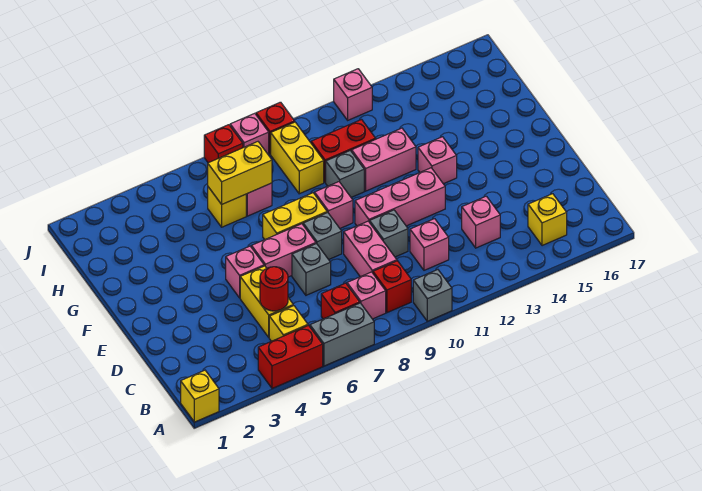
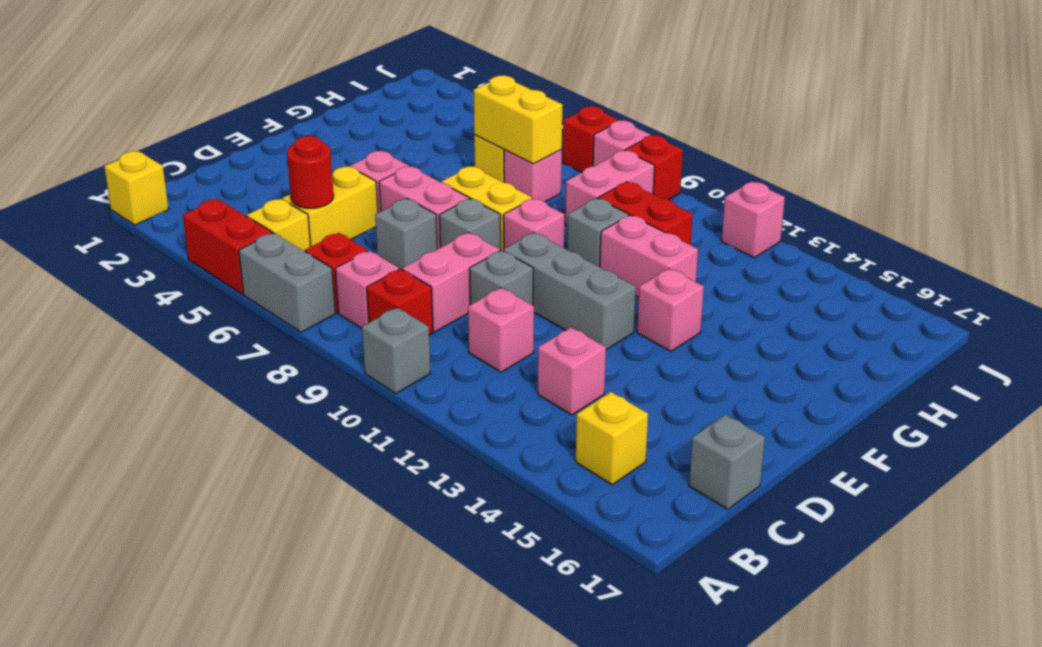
none -> grey brick C17 level 1
pink brick E10:E12 level 1 -> grey brick E10:E12 level 1
yellow brick H9:I9 level 1 -> pink brick H9:I9 level 1

